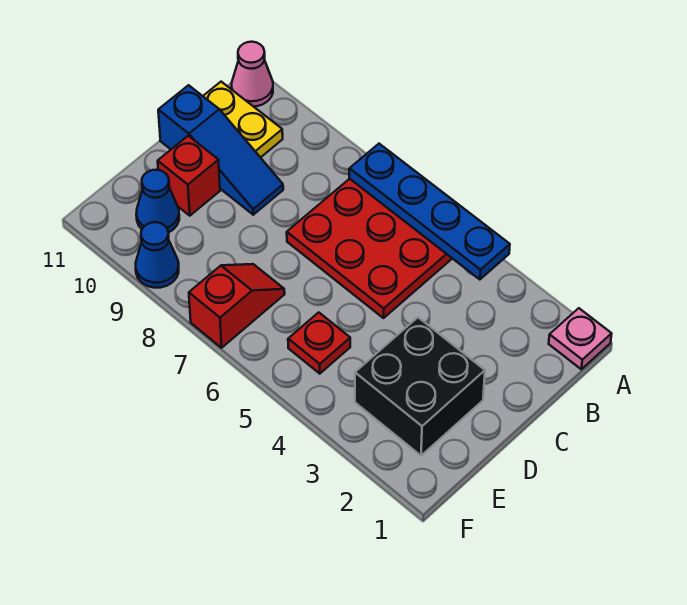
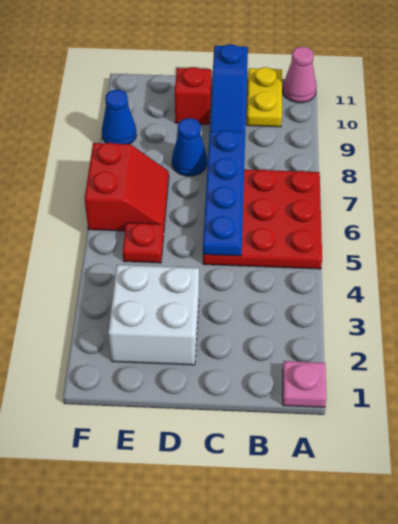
blue plate A4:A7 level 2 -> blue plate C5:C8 level 2
black brick D2:E3 level 1 -> white brick D2:E3 level 1
red slope E7:F7 level 1 top F -> red slope E6:F7 level 1 top F
blue cone E10 level 1 -> blue cone D8 level 1

